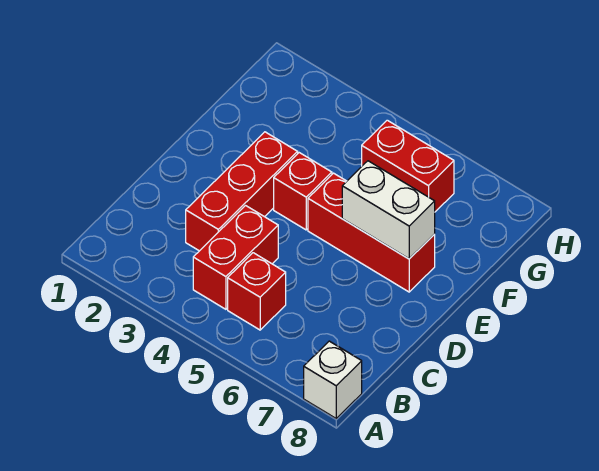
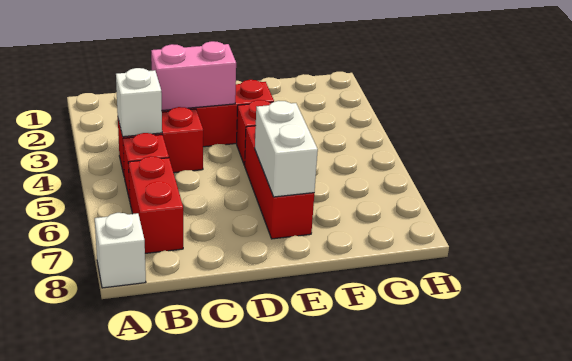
none -> white brick B4 level 2
none -> pink brick C3:D3 level 2
red brick G5:G6 level 1 -> red brick B6:B7 level 1

